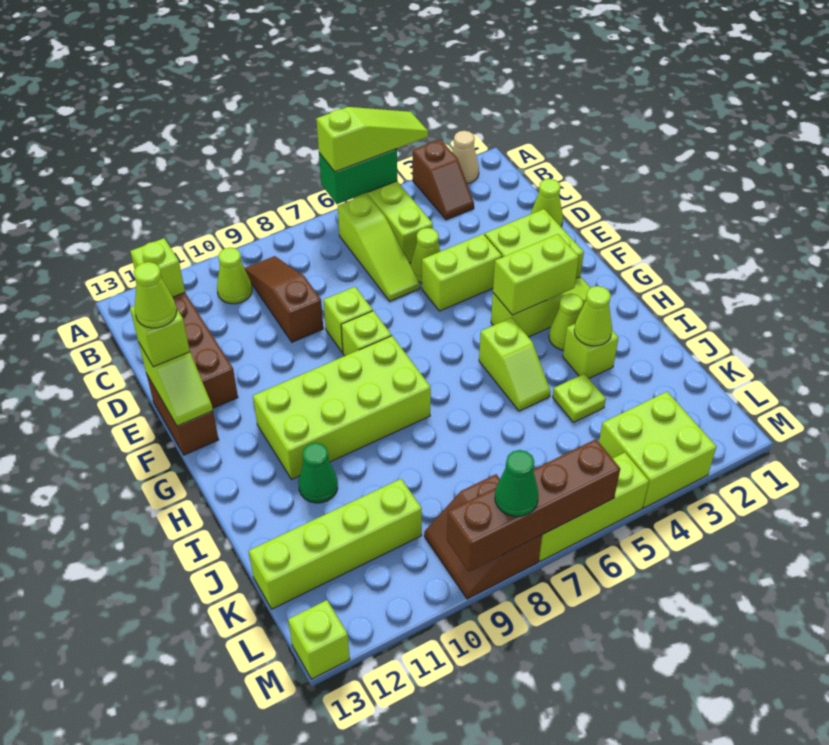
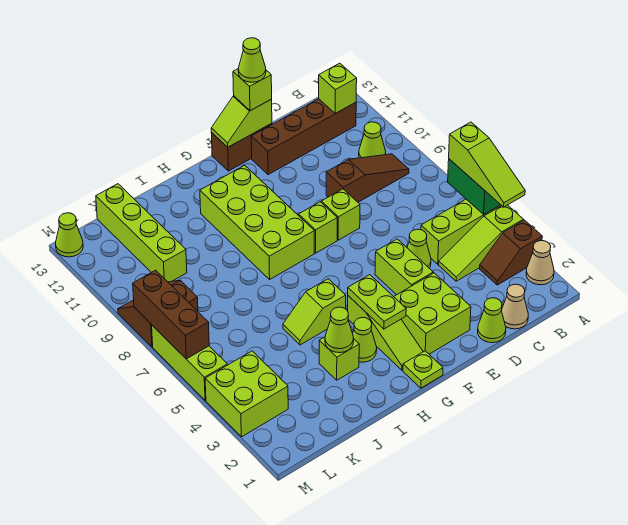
lime slope B6:D6 level 1 top B -> lime slope A4:C4 level 1 top A
none -> tan cone C1 level 1
lime brick G3:G4 level 2 -> lime plate G3:G4 level 2
green cone I11 level 1 -> none
lime plate J4 level 1 -> lime plate G1 level 1
brown brick M6:M9 level 2 -> brown brick M6:M8 level 2
green cone M8 level 3 -> none
lime brick M13 level 1 -> lime cone M13 level 1

